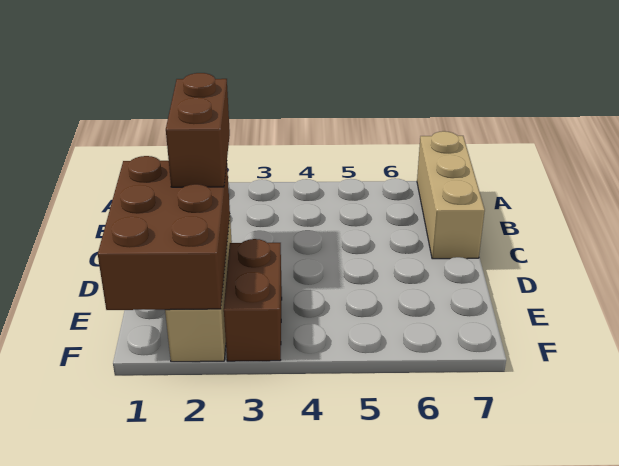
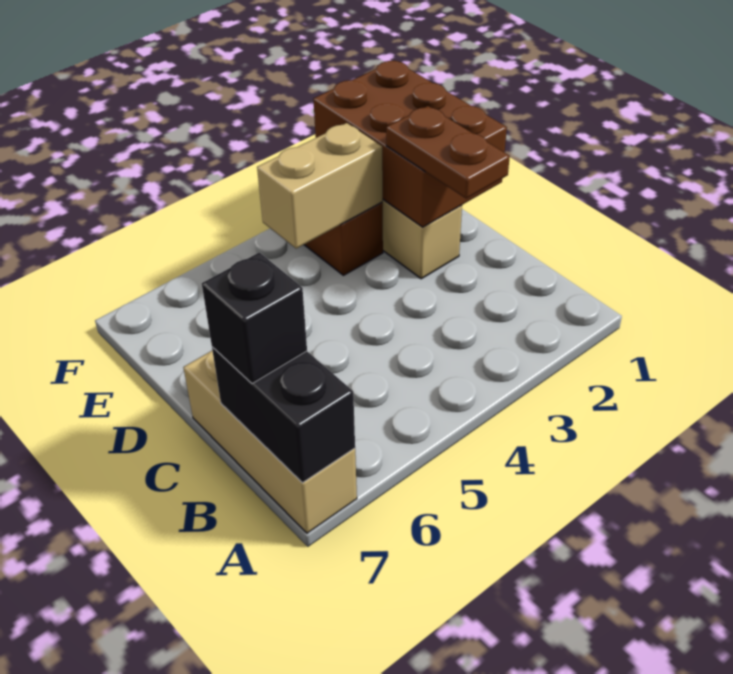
none -> black brick A7:B7 level 2
none -> black brick B7 level 3
brown brick C2:D2 level 3 -> brown plate C2:D2 level 3
none -> tan brick E3:E4 level 2

